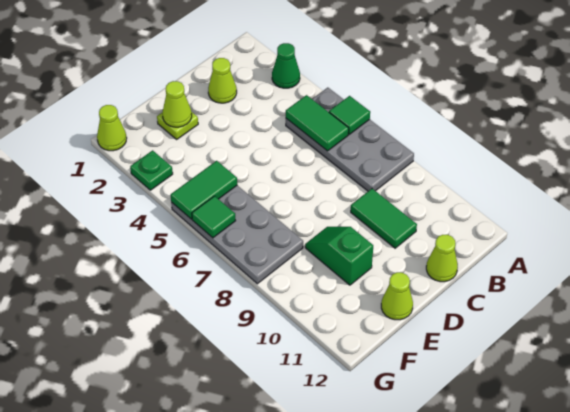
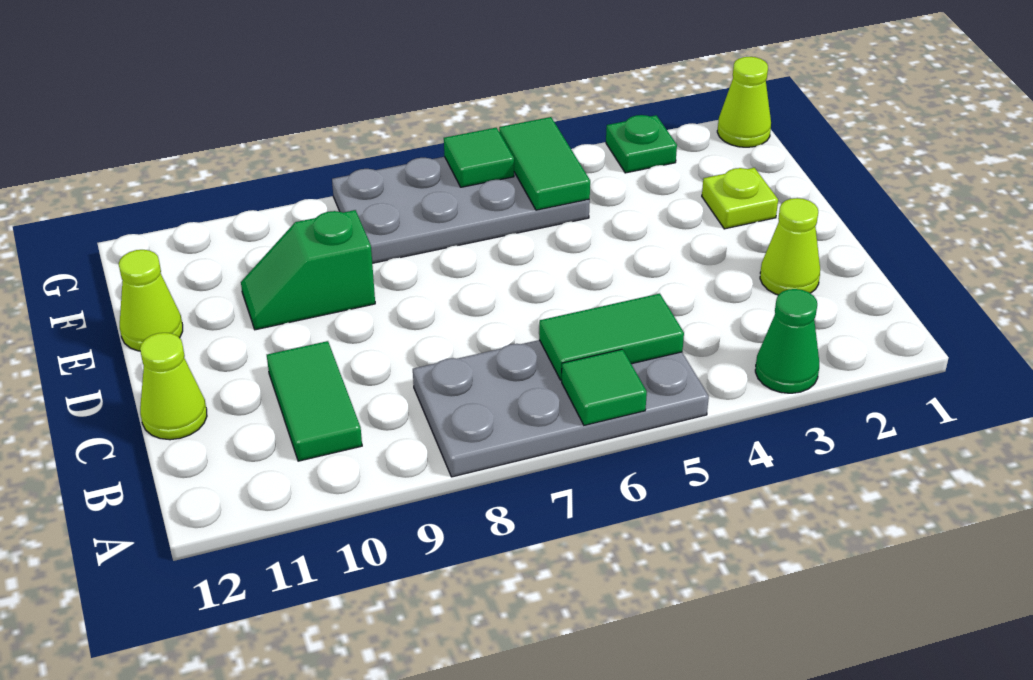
green tile C9:C10 level 1 -> green tile B10:C10 level 1
lime cone E2 level 2 -> none
green slope E9:E10 level 1 top 10 -> green slope E9:E10 level 1 top 9

